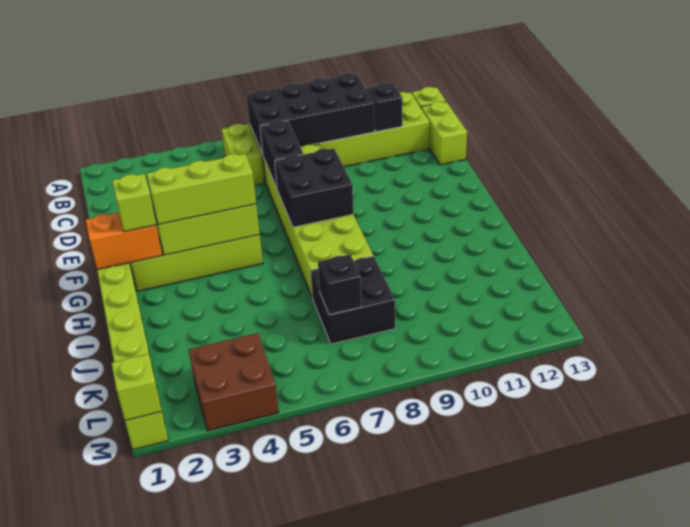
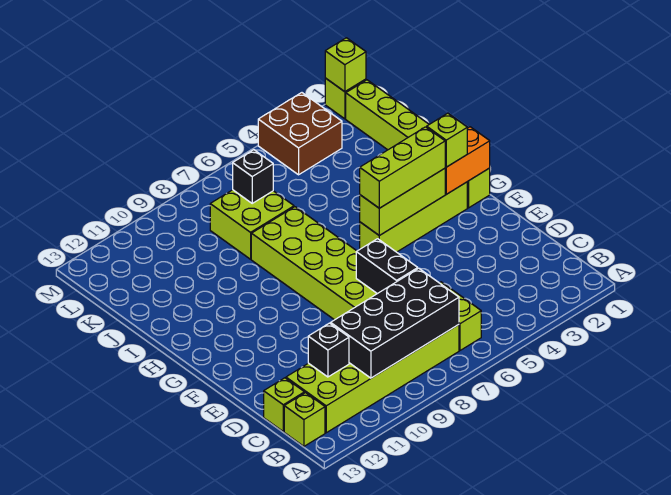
lime brick C13:D13 level 1 -> lime brick C13 level 1
black brick F7:G8 level 2 -> none
black brick J7:K8 level 1 -> lime brick J7:K8 level 1

